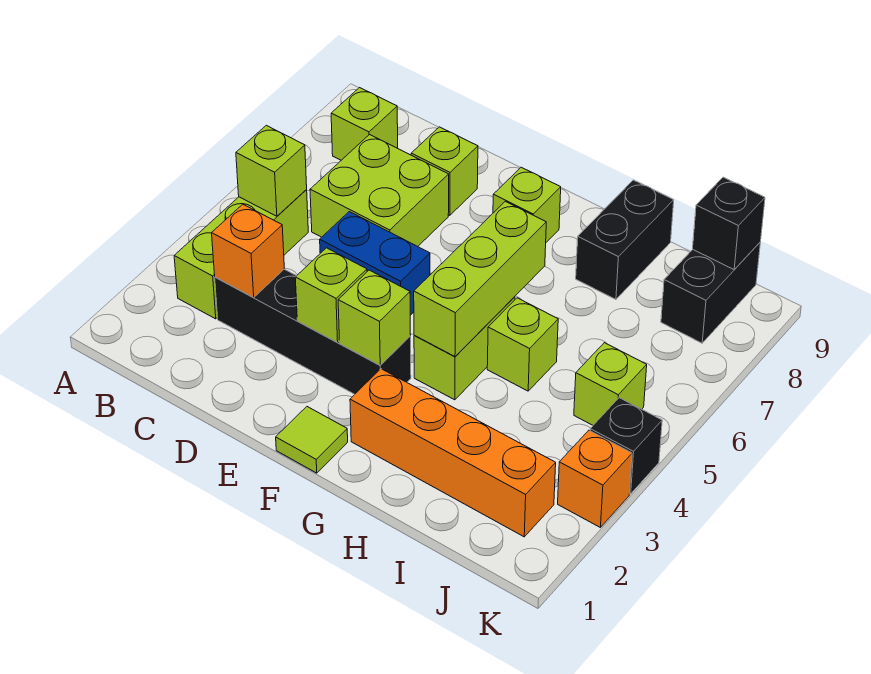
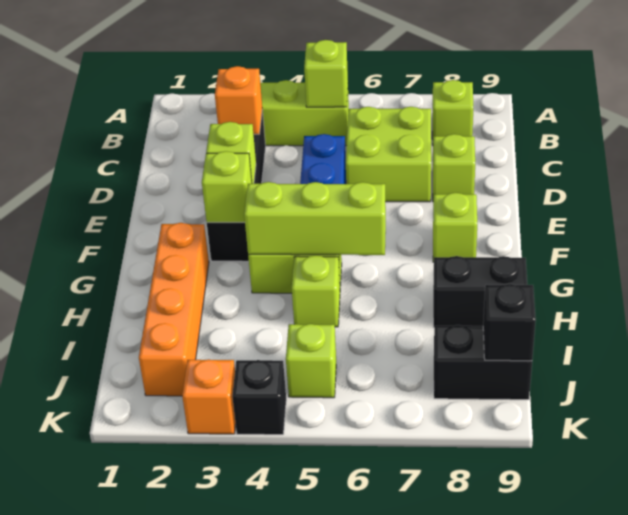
lime tile F1 level 1 -> none

